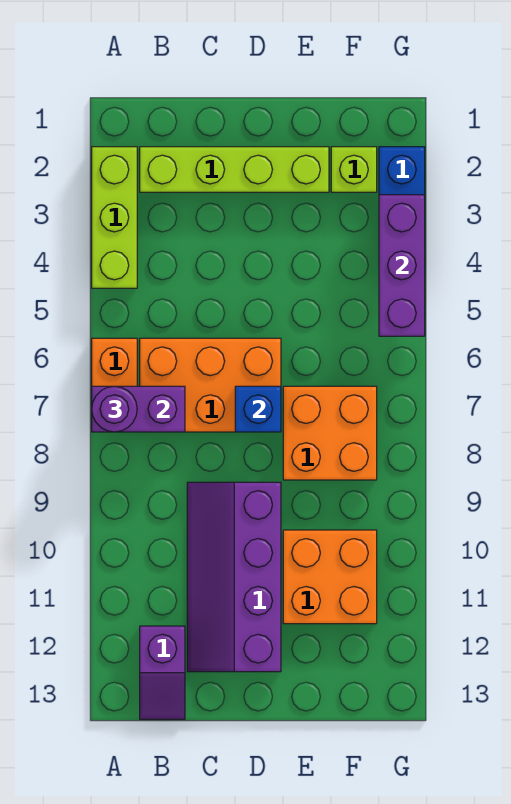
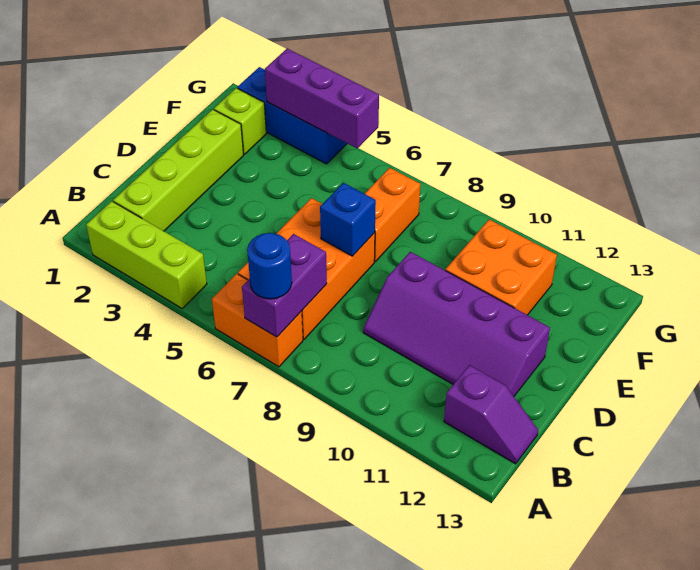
purple round brick A7 level 3 -> blue round brick A7 level 3
orange brick E7:F8 level 1 -> orange brick E7:F7 level 1

